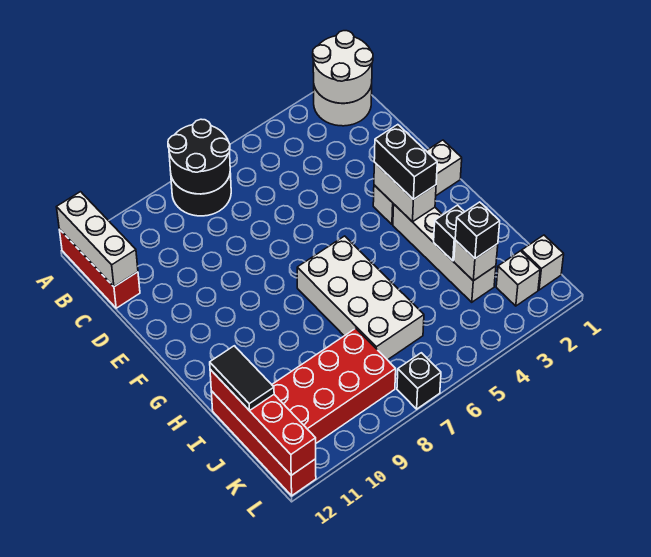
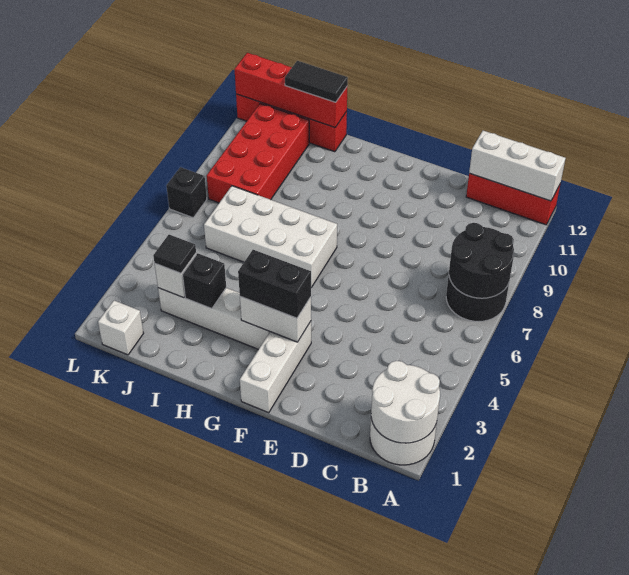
black brick J3 level 3 -> black tile J3 level 3
white brick K2 level 1 -> none

